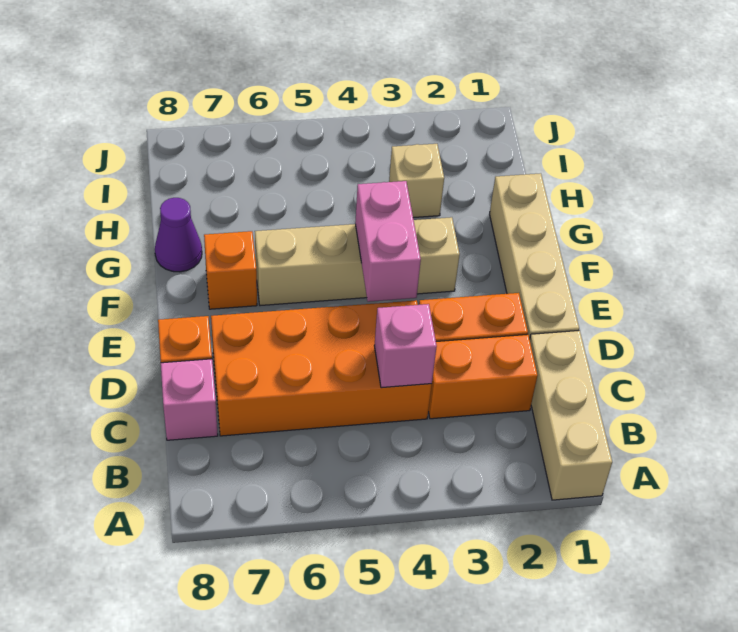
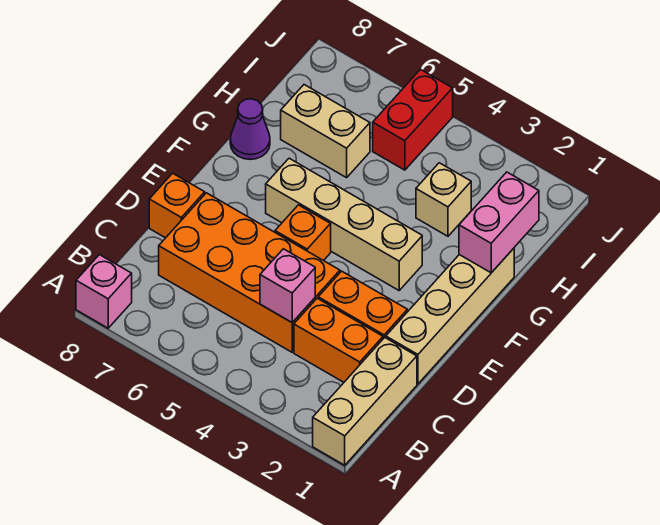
pink brick C8 level 1 -> pink brick A8 level 1
pink brick E4:F4 level 2 -> pink brick G1:H1 level 2
orange brick F7 level 1 -> orange brick E5 level 1
none -> tan brick H6:H7 level 1
none -> red brick I5:J5 level 1

